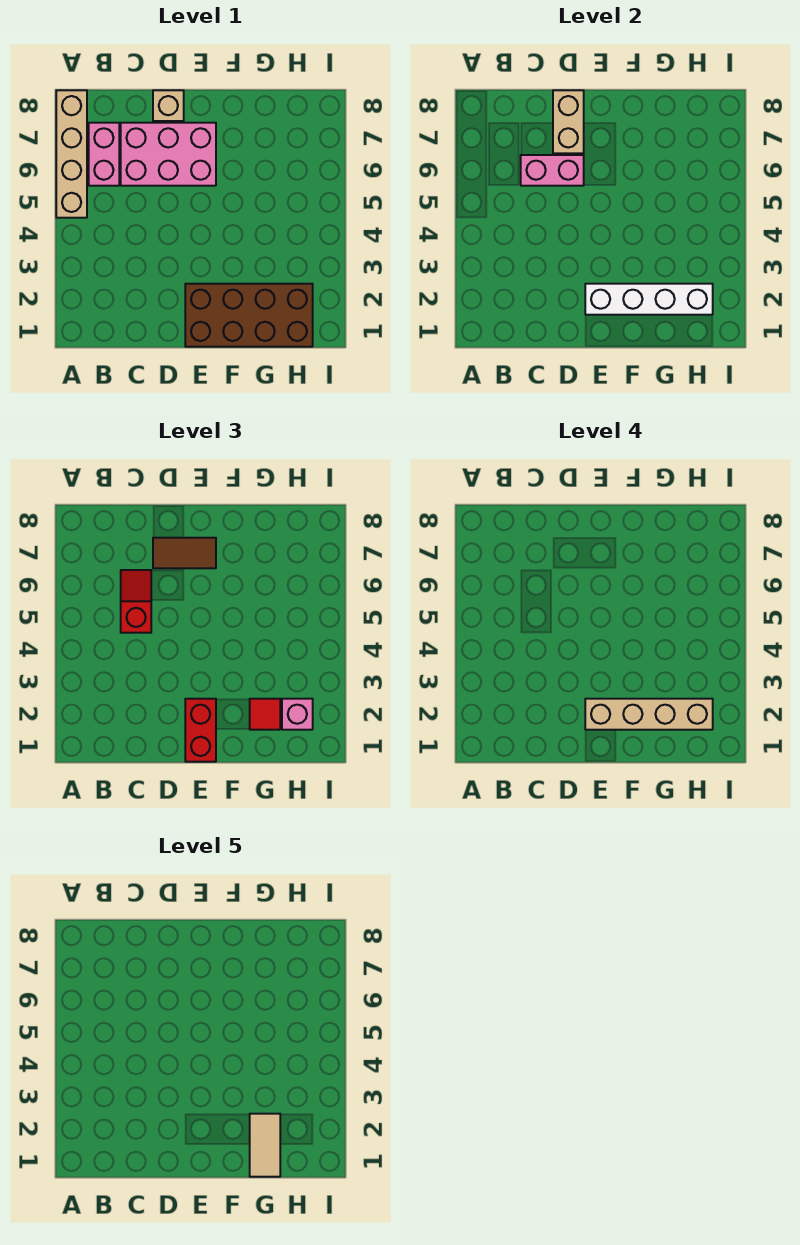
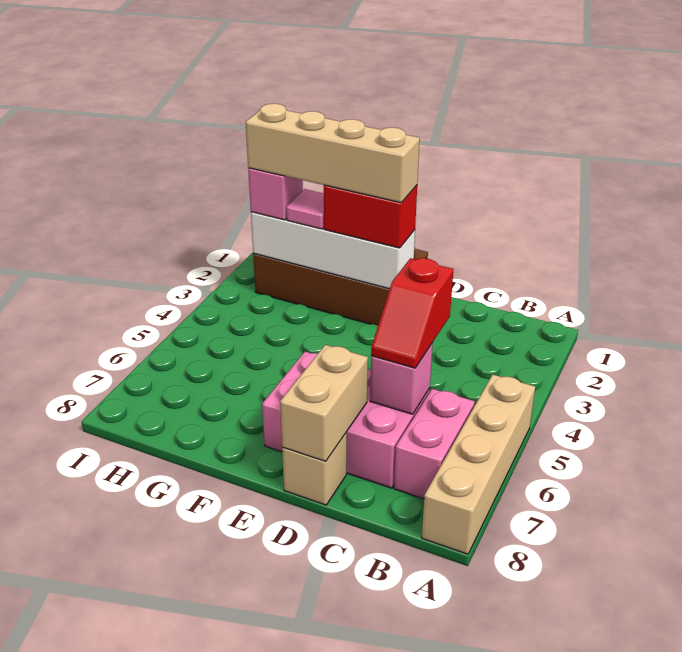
pink brick C6:D6 level 2 -> pink brick C6 level 2
brown tile D7:E7 level 3 -> none
red brick E1:E2 level 3 -> red brick E2:F2 level 3
tan tile G1:G2 level 5 -> none
red tile G2 level 3 -> pink tile G2 level 3

